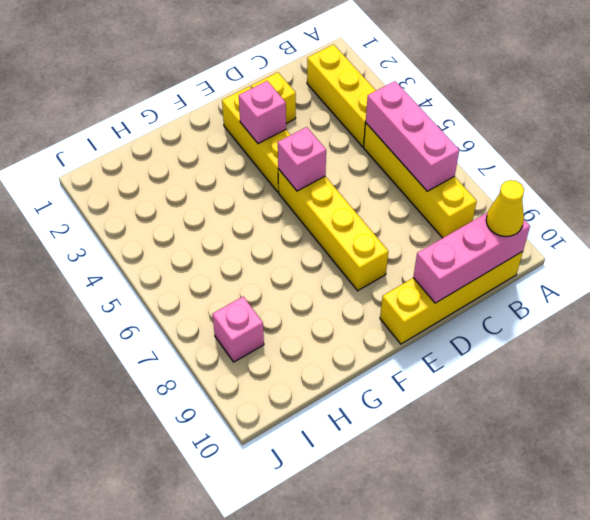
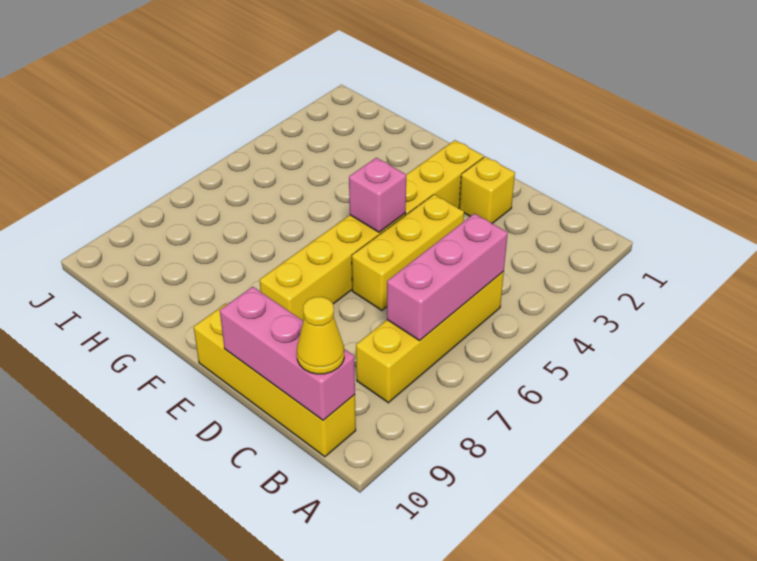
yellow brick B2:B4 level 1 -> yellow brick D4:D6 level 1
pink brick E3 level 2 -> none
pink brick I8 level 1 -> none

